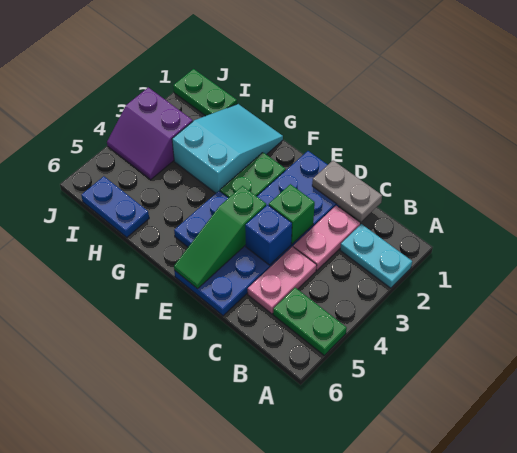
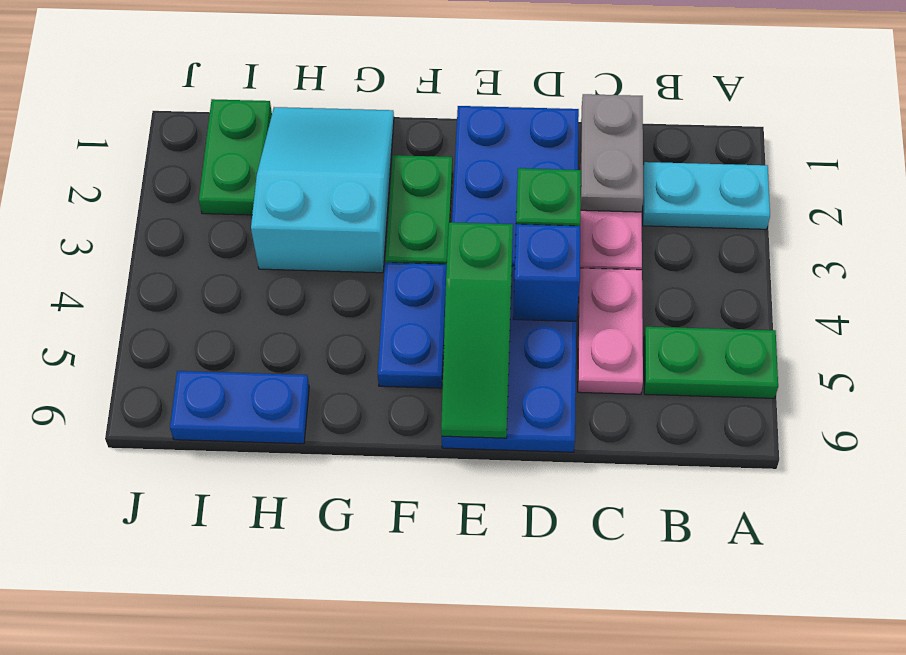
grey plate C1:D1 level 2 -> grey plate C1:C2 level 2
green plate I1:J1 level 1 -> green plate I1:I2 level 1
purple slope I3:J4 level 1 top 3 -> none

